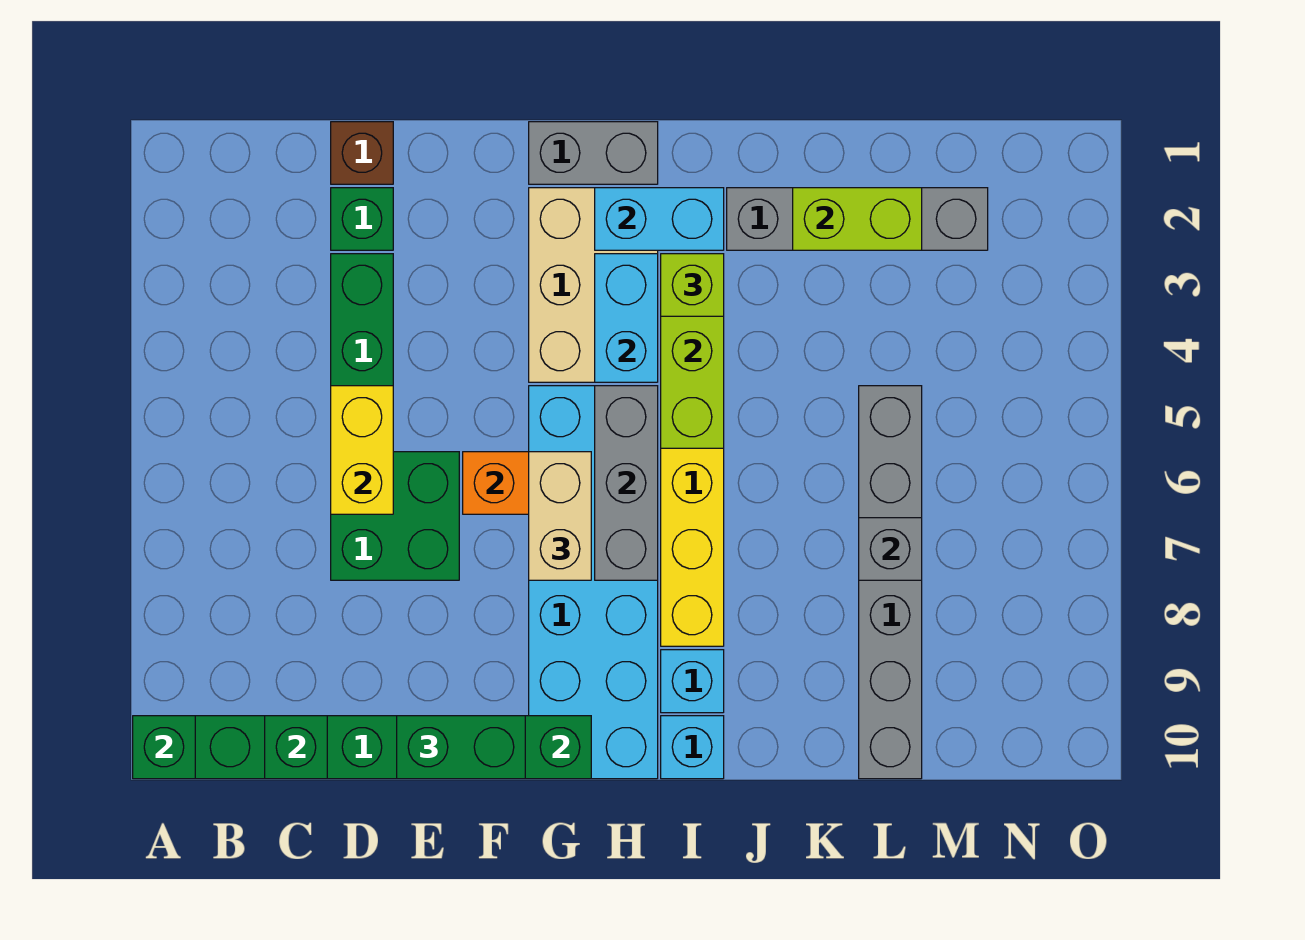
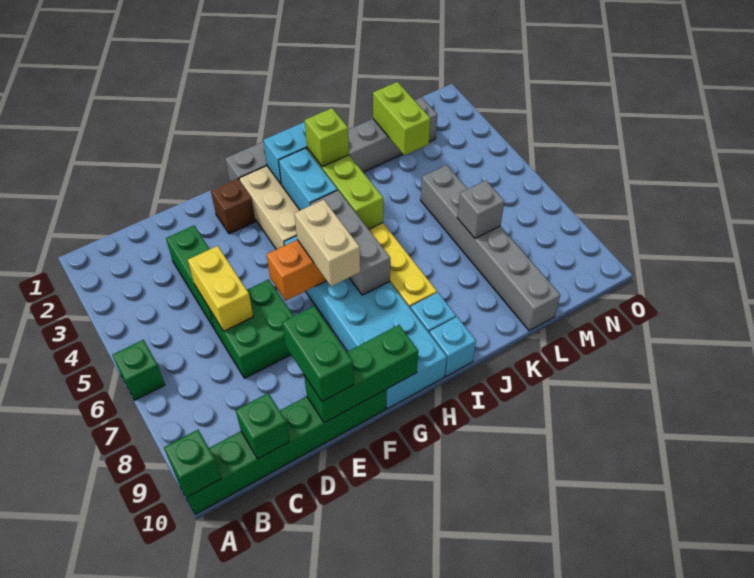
brown brick D1 level 1 -> brown brick F2 level 1
green brick D2 level 1 -> green brick A6 level 1
green brick E10:F10 level 3 -> green brick E9:E10 level 3
lime brick K2:L2 level 2 -> lime brick L2:L3 level 2

